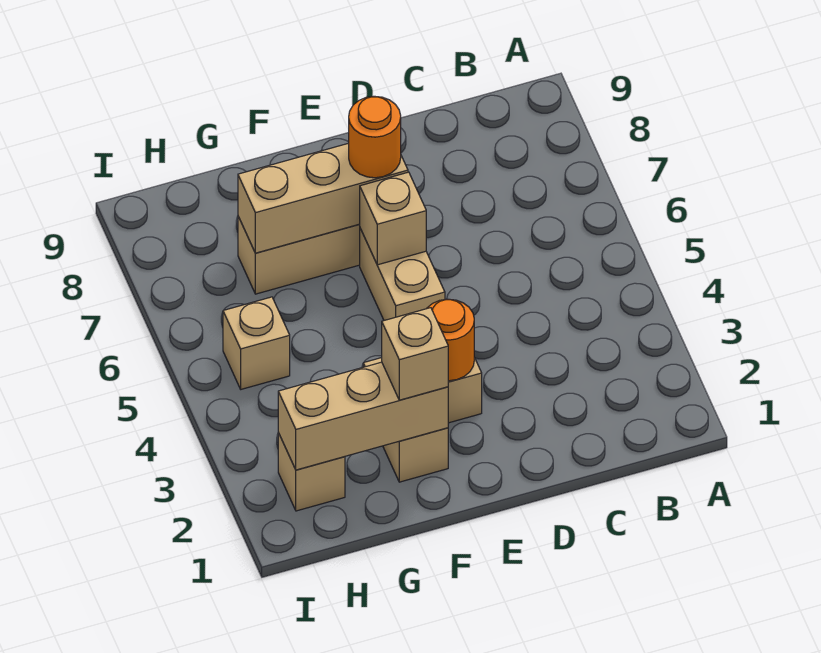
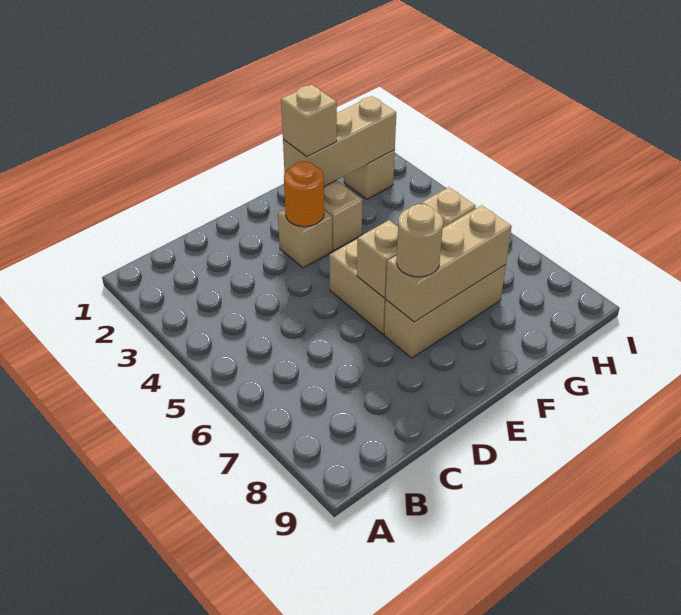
orange round brick E7 level 3 -> tan round brick E7 level 3

